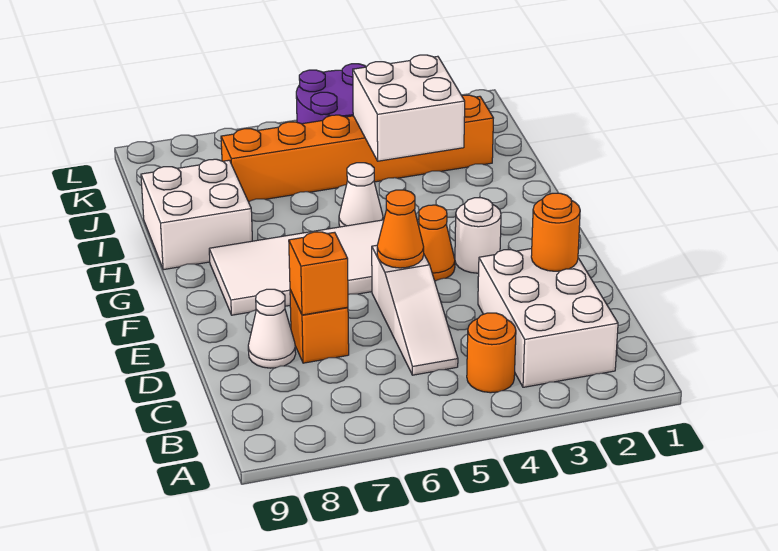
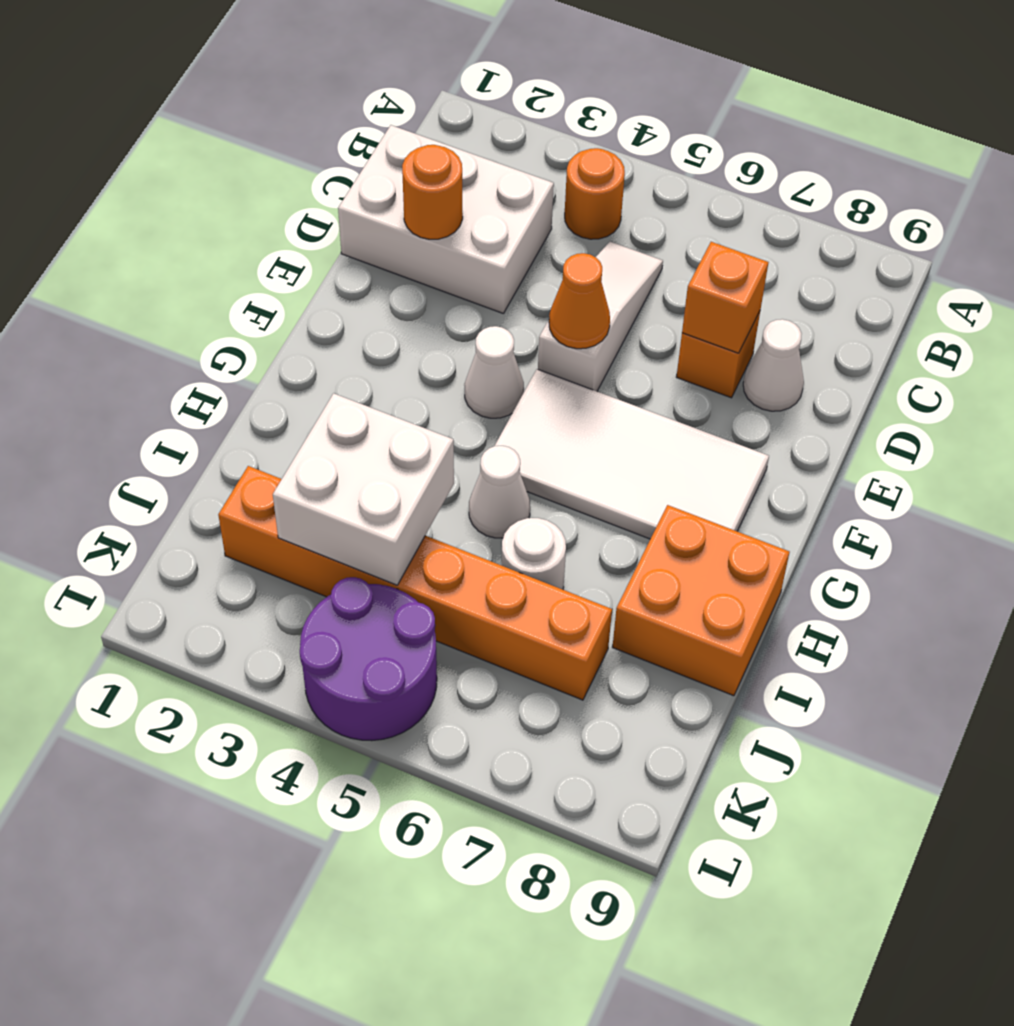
white brick B2:D3 level 1 -> white brick C1:D3 level 1
white round brick F3 level 1 -> white round brick I6 level 1
orange cone F4 level 1 -> white cone F4 level 1
white brick H8:I9 level 1 -> orange brick H8:I9 level 1

